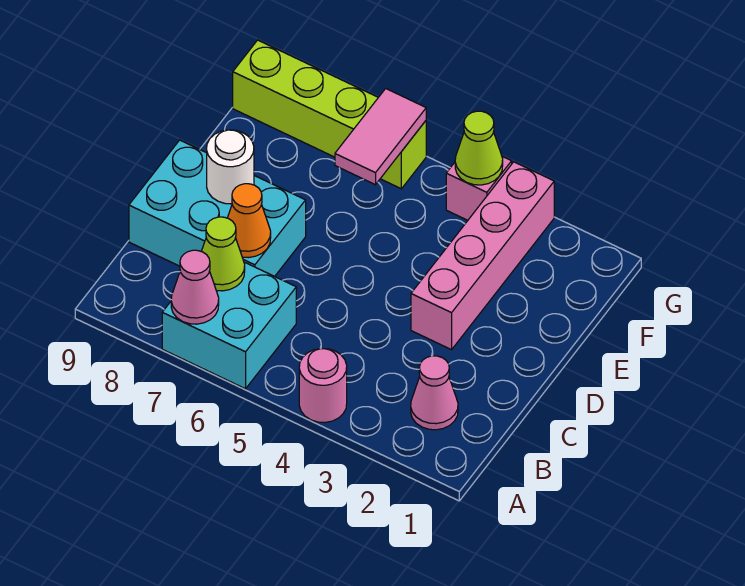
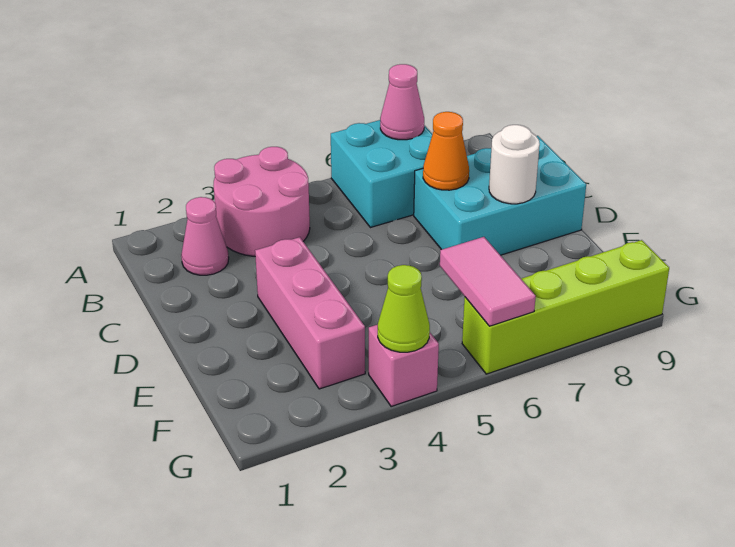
pink round brick A4 level 1 -> pink round brick A3:B4 level 1
lime cone B7 level 2 -> none
pink brick D3:G3 level 1 -> pink brick D3:F3 level 1

